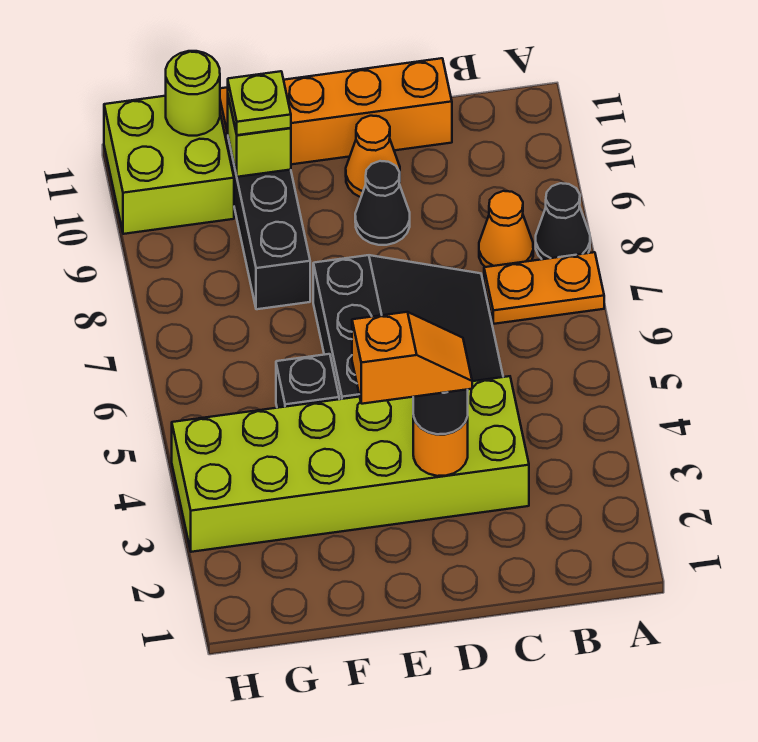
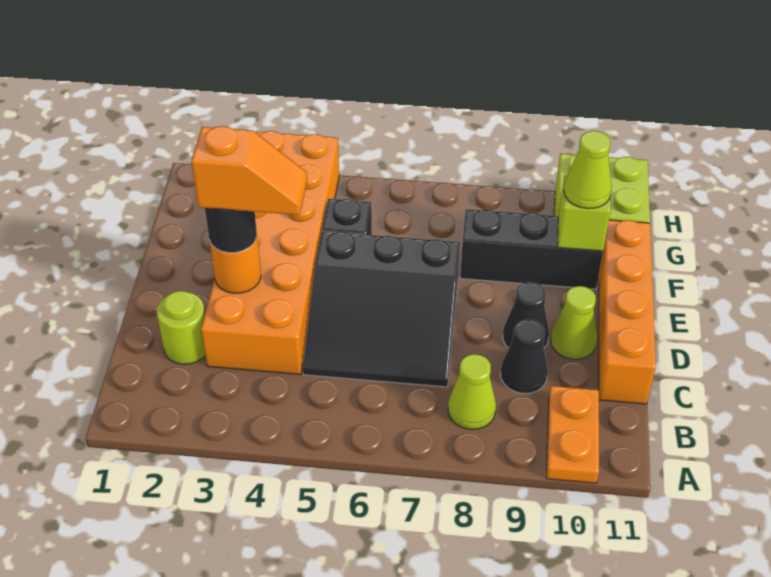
orange plate A7:B7 level 1 -> orange plate A10:B10 level 1
black cone A8 level 1 -> black cone C9 level 1
orange cone B8 level 1 -> lime cone B8 level 1
lime brick C3:H4 level 1 -> orange brick C3:H4 level 1
orange slope D3:E3 level 4 top E -> orange slope D3:D4 level 4 top 3
orange cone D10 level 1 -> lime cone D10 level 1
lime plate F10 level 3 -> lime cone F10 level 3
lime round brick G11 level 2 -> lime round brick C2 level 1

